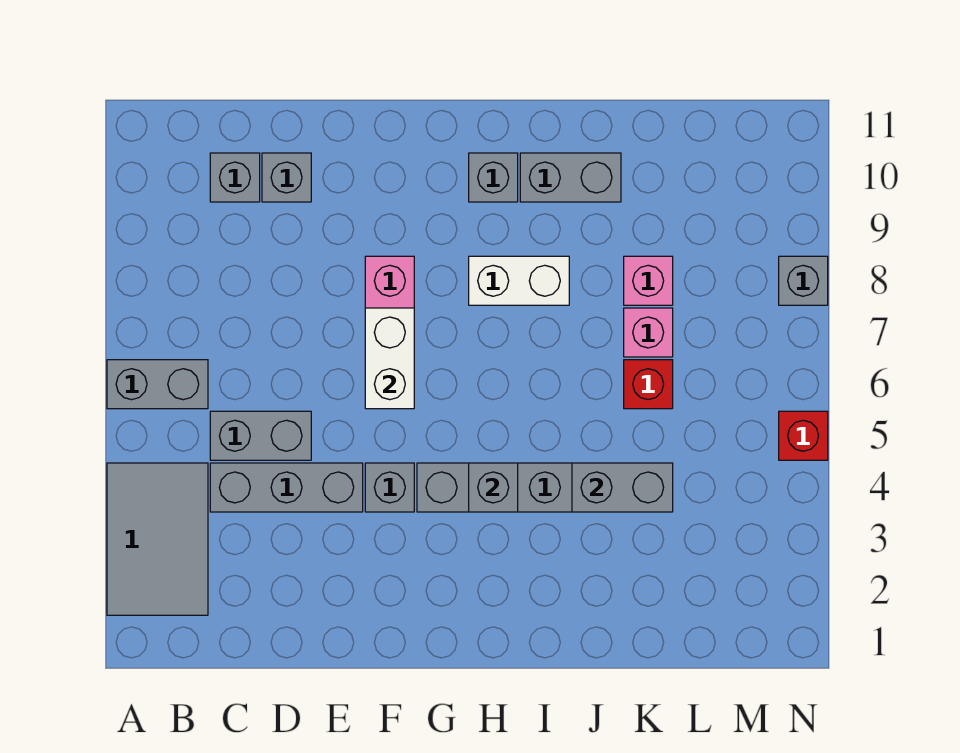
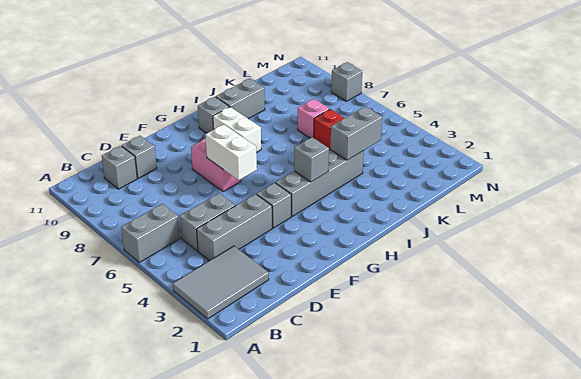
grey tile A2:B4 level 1 -> grey tile A2:C3 level 1
white brick H8:I8 level 1 -> white brick H8:H9 level 1
pink brick K8 level 1 -> none
red brick N5 level 1 -> none

